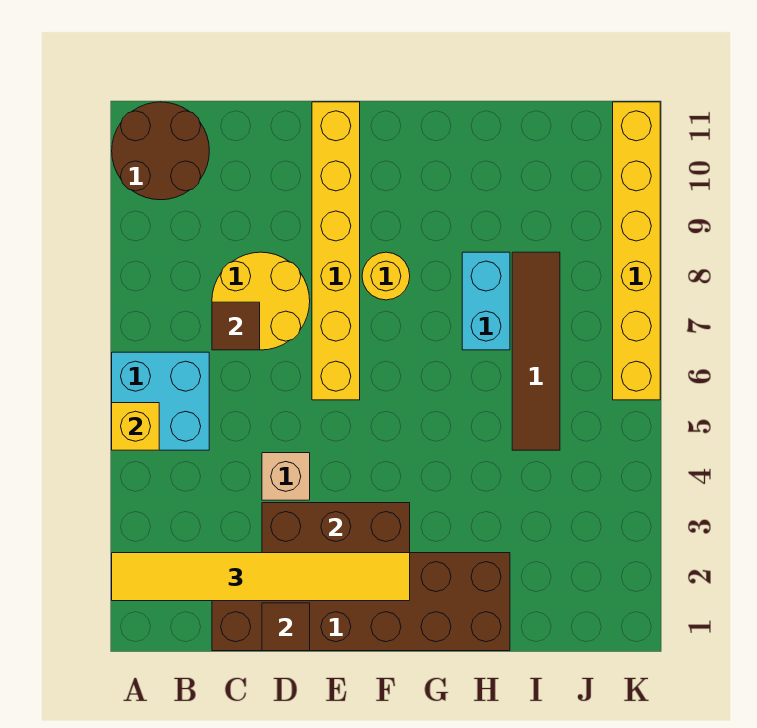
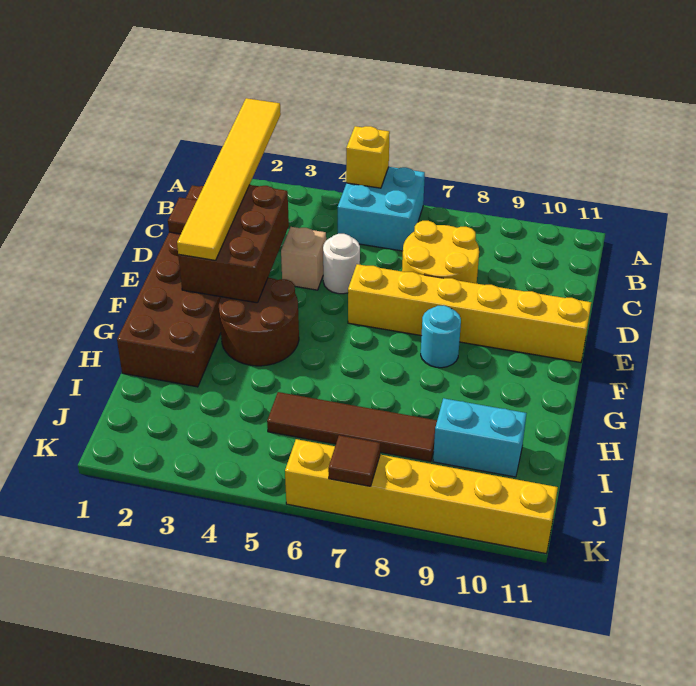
brown round brick A10:B11 level 1 -> brown round brick F3:G4 level 1
brown tile C7 level 2 -> brown tile K7 level 2
none -> white round brick D5 level 1
yellow round brick F8 level 1 -> cyan round brick F8 level 1
cyan brick H7:H8 level 1 -> cyan brick I9:I10 level 1

